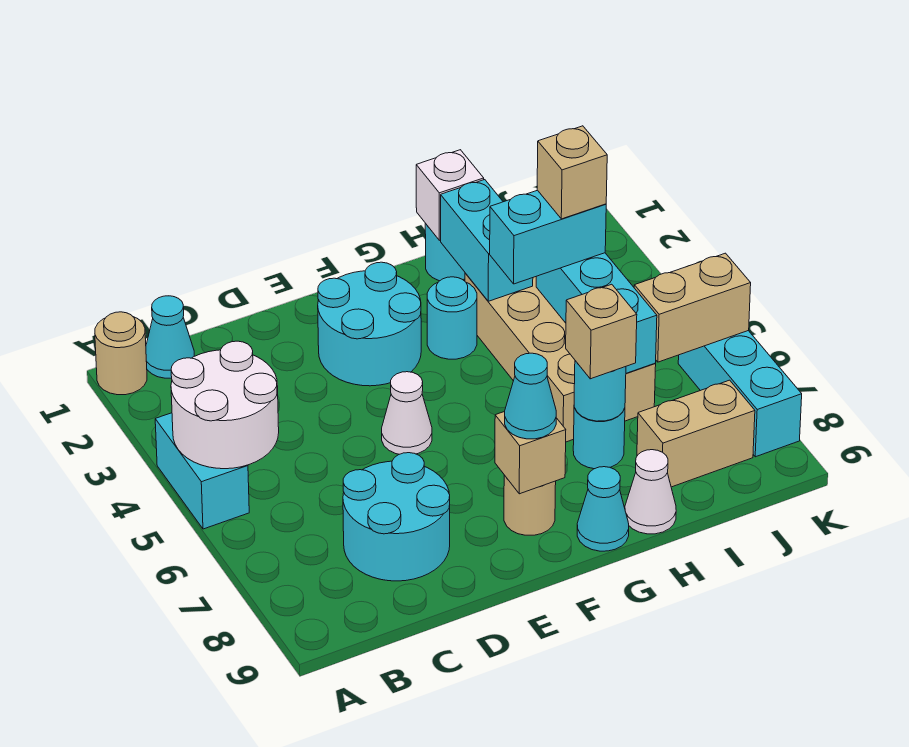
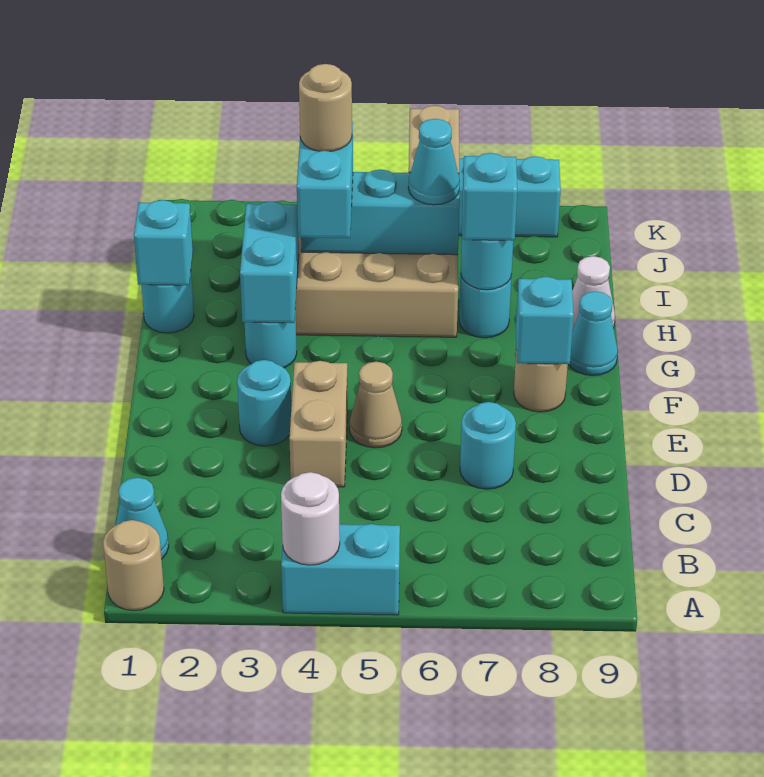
white round brick A4:B5 level 2 -> white round brick A4 level 2
cyan round brick C7:D8 level 1 -> cyan round brick D7 level 1
cyan round brick E2:F3 level 1 -> cyan round brick E3 level 1
white cone E5 level 1 -> tan cone E5 level 1
tan brick F8 level 2 -> cyan brick F8 level 2
cyan cone F8 level 3 -> cyan cone I6 level 3
white brick H1 level 2 -> cyan brick H1 level 2
cyan brick H2:H3 level 2 -> cyan brick G3:H3 level 2
tan brick H7 level 3 -> cyan brick H7 level 3
tan brick I4 level 4 -> tan round brick I4 level 4
tan brick I8:J8 level 1 -> tan brick D4:E4 level 1

